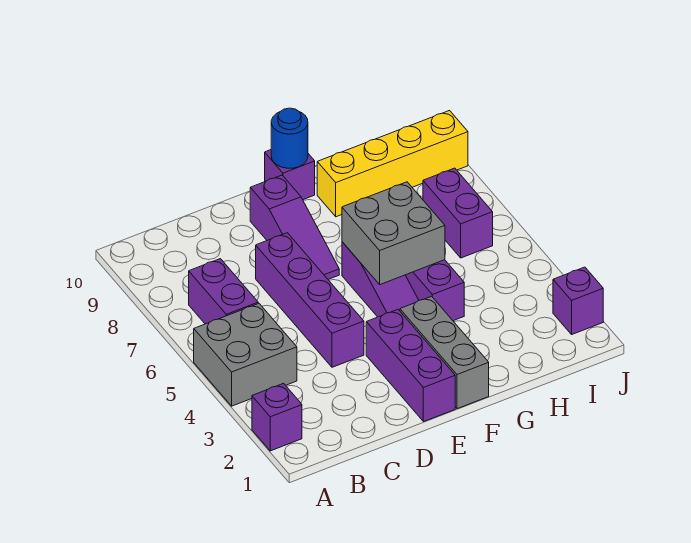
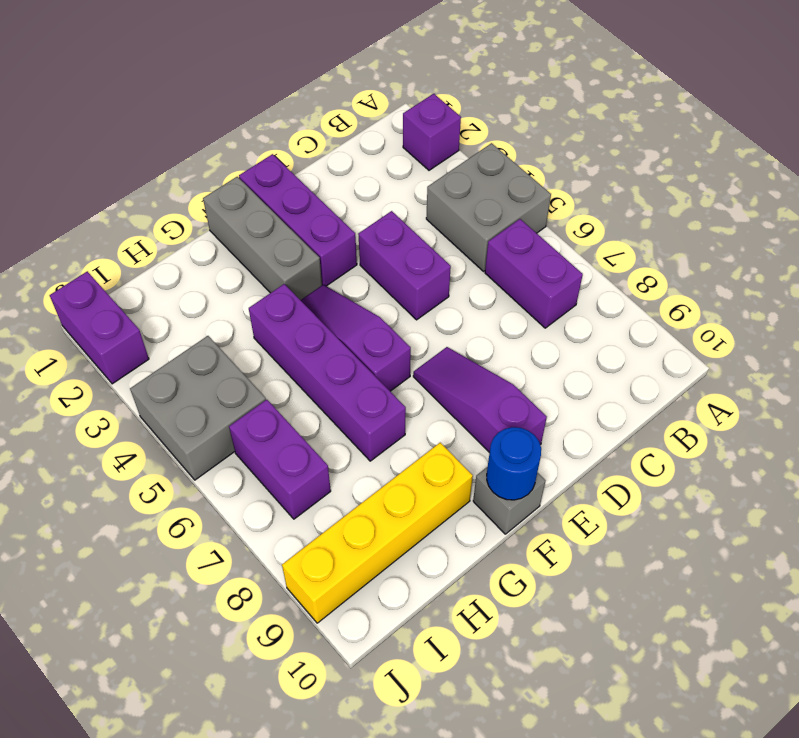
purple brick D4:D7 level 1 -> purple brick D4:D5 level 1
grey brick F5:G6 level 2 -> grey brick I4:J5 level 1
purple brick F10 level 1 -> grey brick F10 level 1
purple brick J2 level 1 -> purple brick J1:J2 level 1

